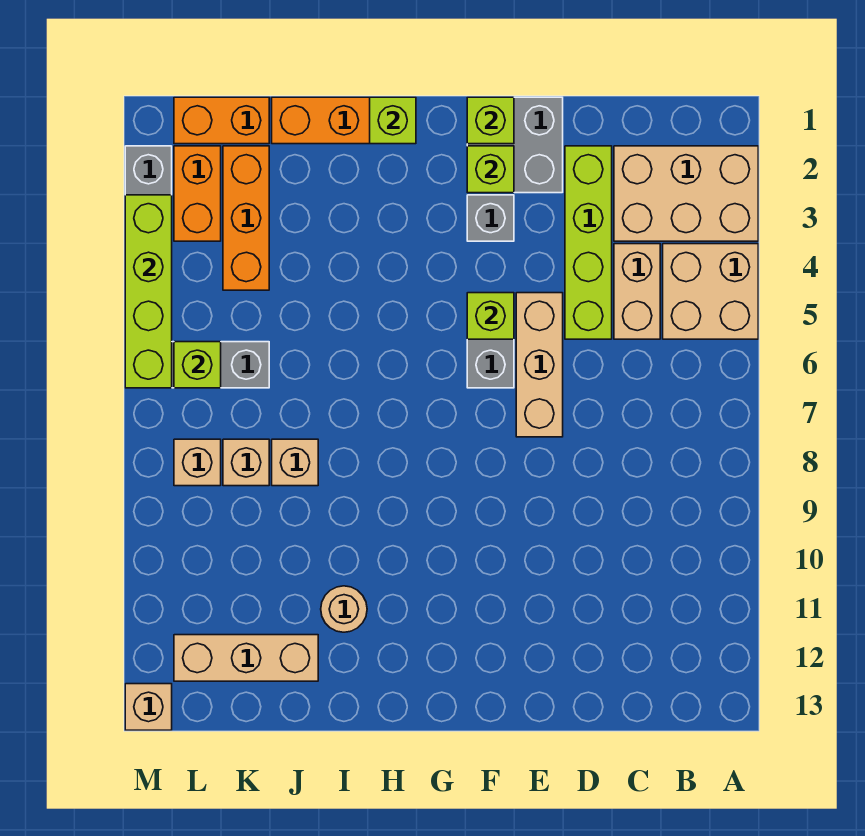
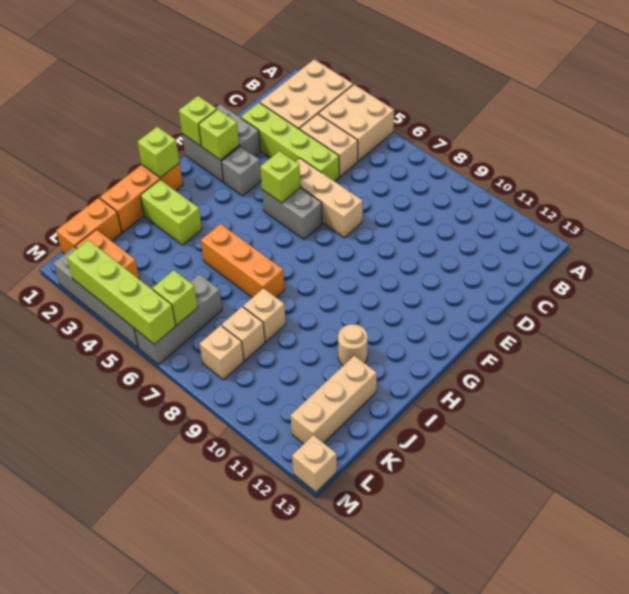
none -> lime brick I2:I3 level 1
orange brick K2:K4 level 1 -> orange brick I5:I7 level 1

